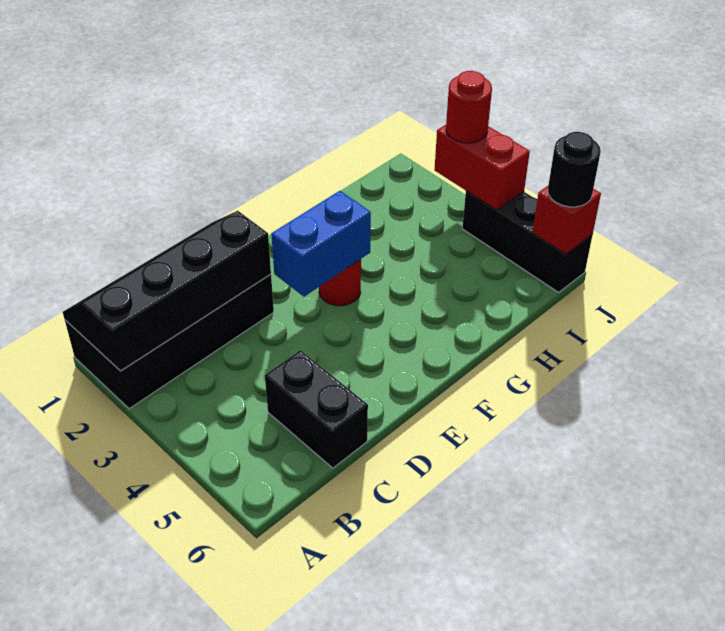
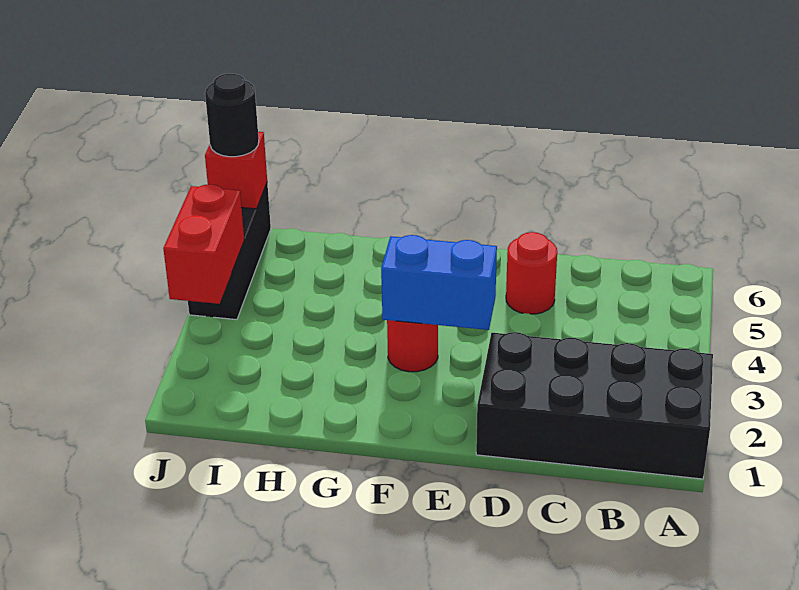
black slope A1:D2 level 2 top 2 -> none
black brick C5:C6 level 1 -> none
red round brick J3 level 3 -> red round brick D5 level 1

